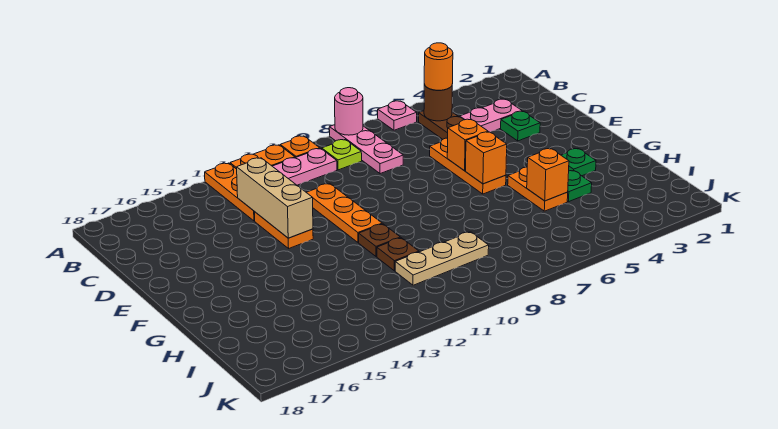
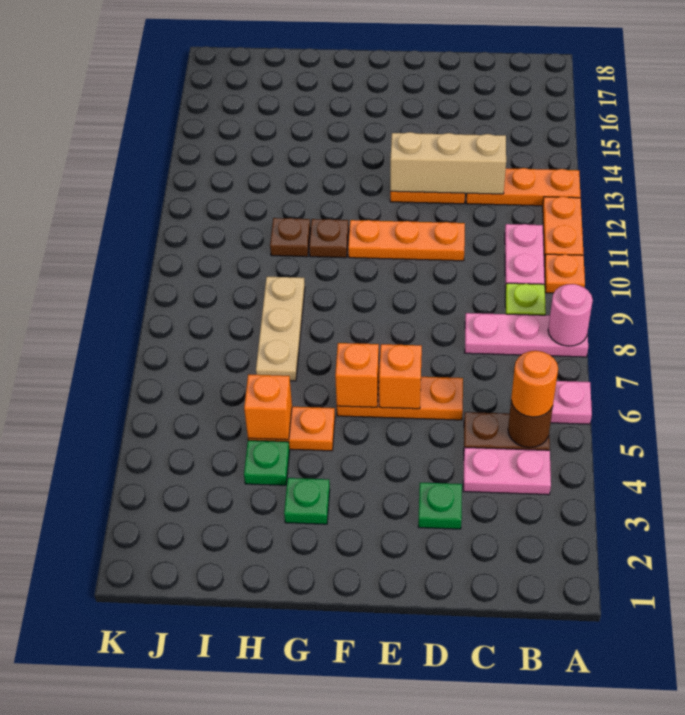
pink plate C3:C4 level 1 -> pink plate B4:C4 level 1
tan plate I9:I11 level 1 -> tan plate H7:H9 level 1

